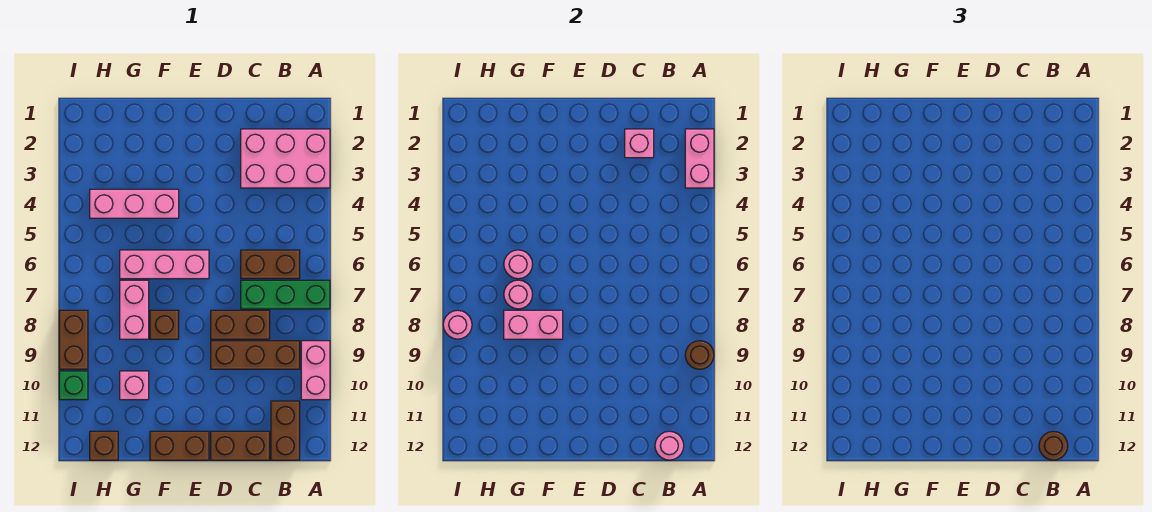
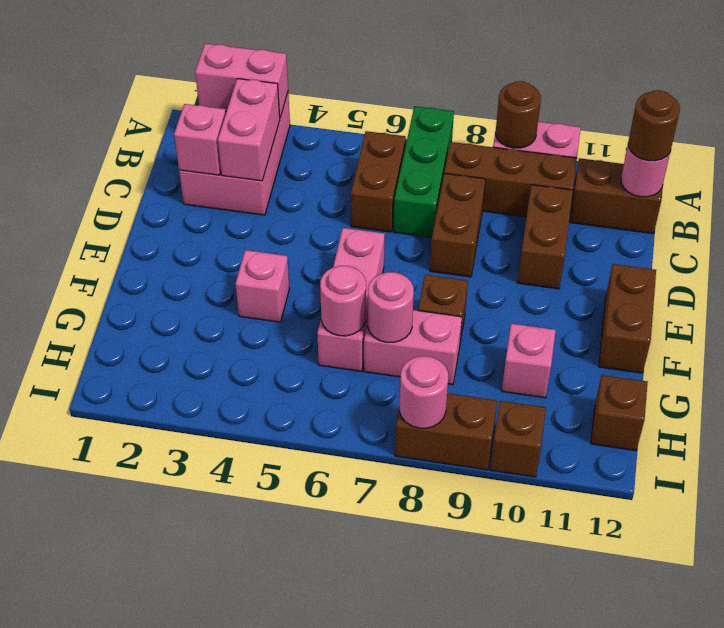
brown brick B9:D9 level 1 -> brown brick B8:B10 level 1
brown brick C12:D12 level 1 -> brown brick C10:D10 level 1
pink brick F4:H4 level 1 -> pink brick F4 level 1
pink brick F8:G8 level 2 -> pink brick B3:C3 level 2
green brick I10 level 1 -> brown brick I10 level 1

